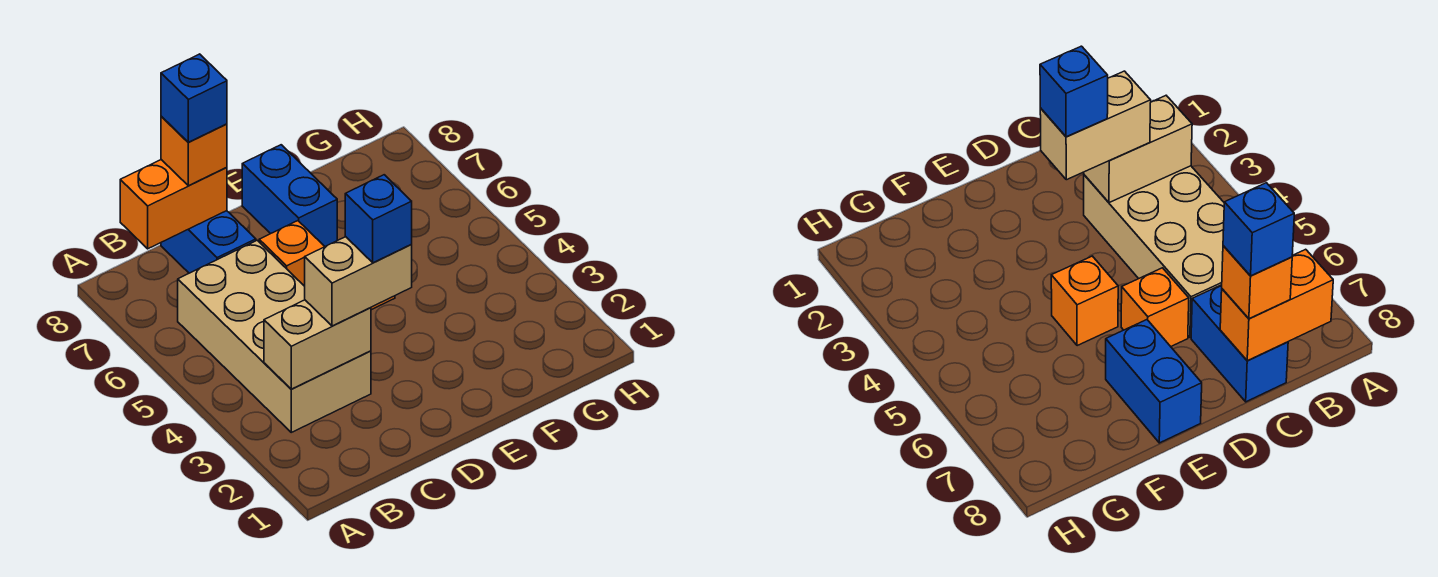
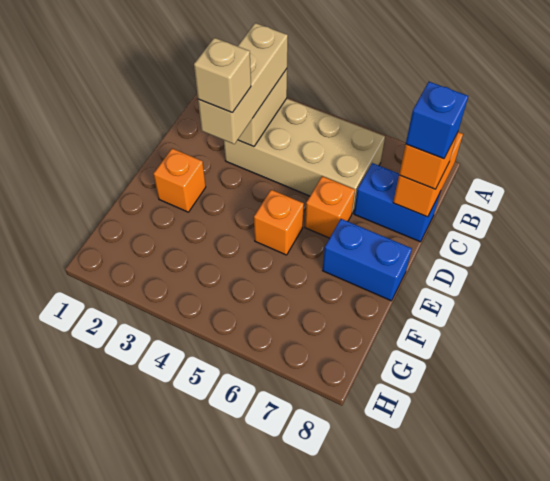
tan brick C3:D3 level 3 -> tan brick B3:D3 level 3
blue brick D3 level 4 -> tan brick D3 level 4
none -> orange brick E2 level 1

